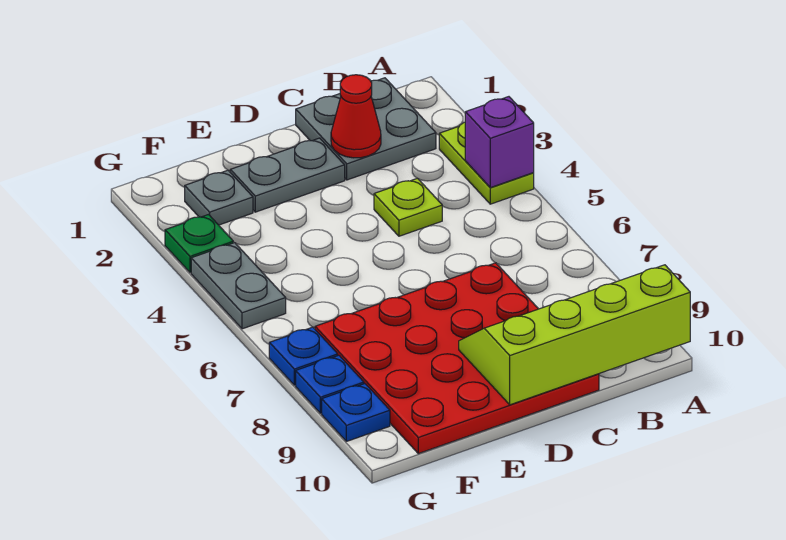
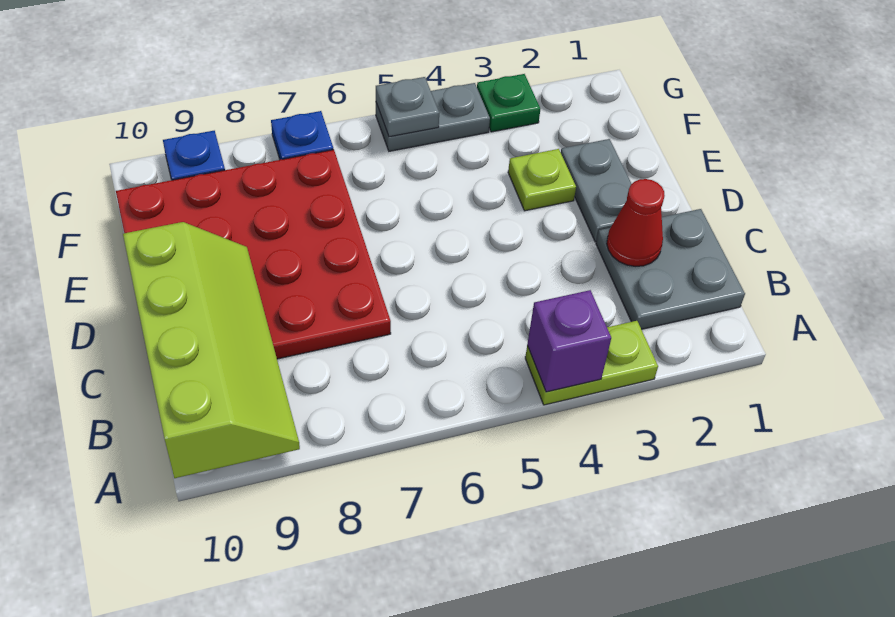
lime plate C4 level 1 -> lime plate E3 level 1
grey plate F2 level 1 -> grey plate G5 level 2
blue plate G8 level 1 -> none

